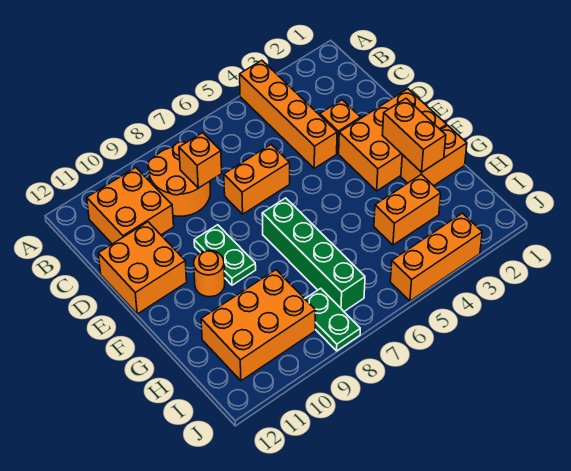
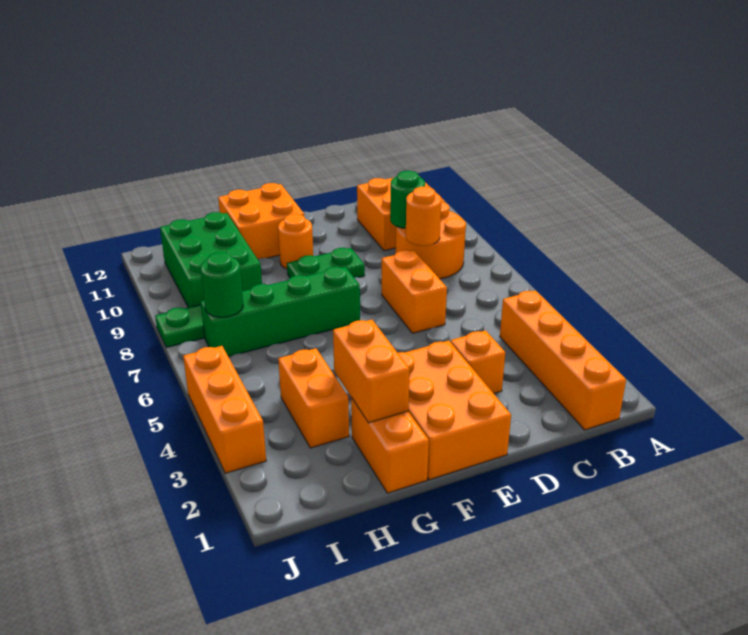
orange brick A4:D4 level 1 -> orange brick B1:B4 level 1
orange brick C8 level 2 -> orange round brick C8 level 2
none -> green round brick C9 level 2
orange brick D11:E12 level 1 -> orange brick F11:G12 level 1
orange brick F2:G2 level 2 -> orange brick G2:G3 level 2
orange brick H9:I11 level 1 -> green brick H9:I11 level 1
none -> green round brick I7 level 2

